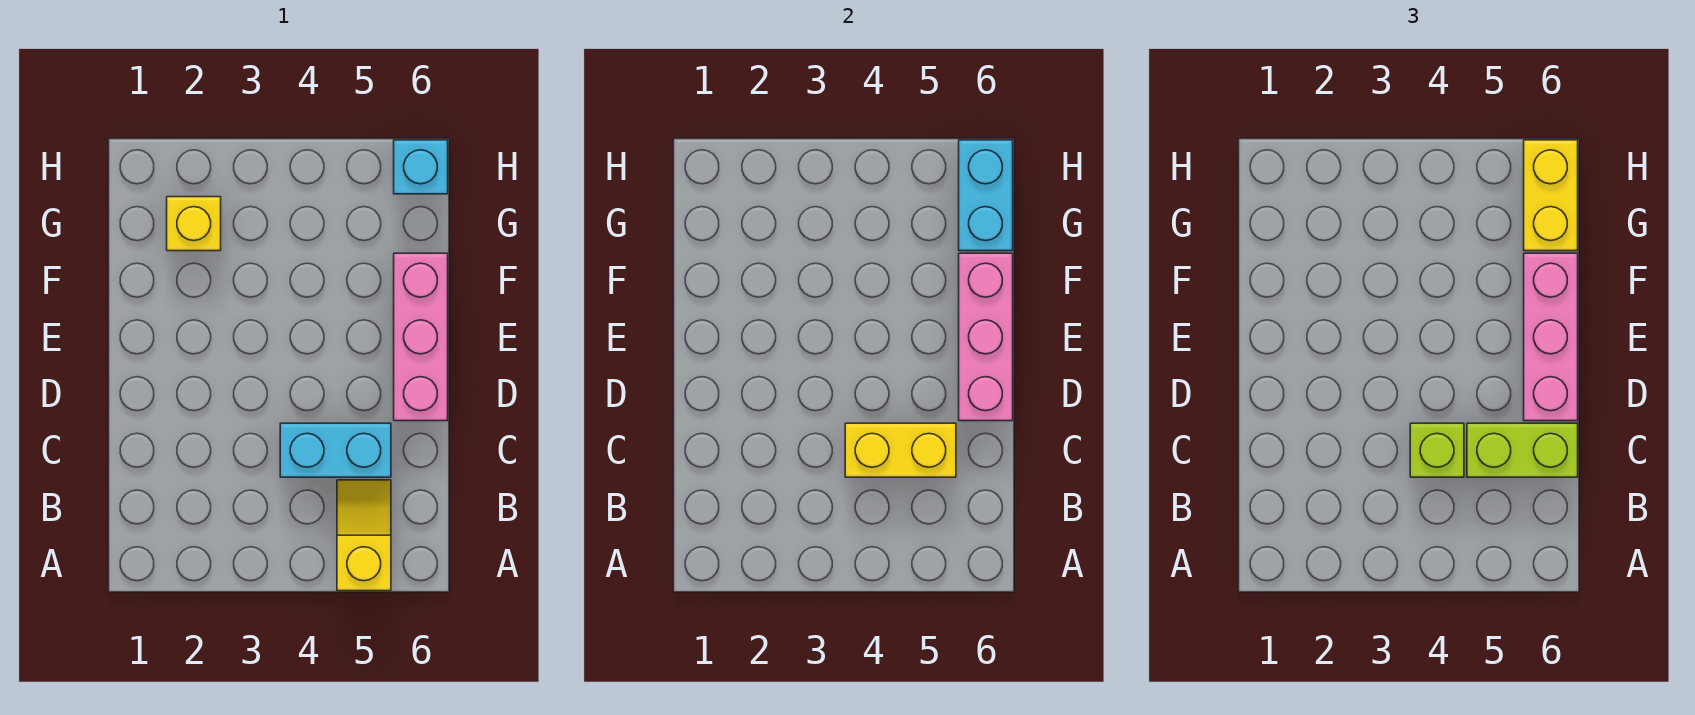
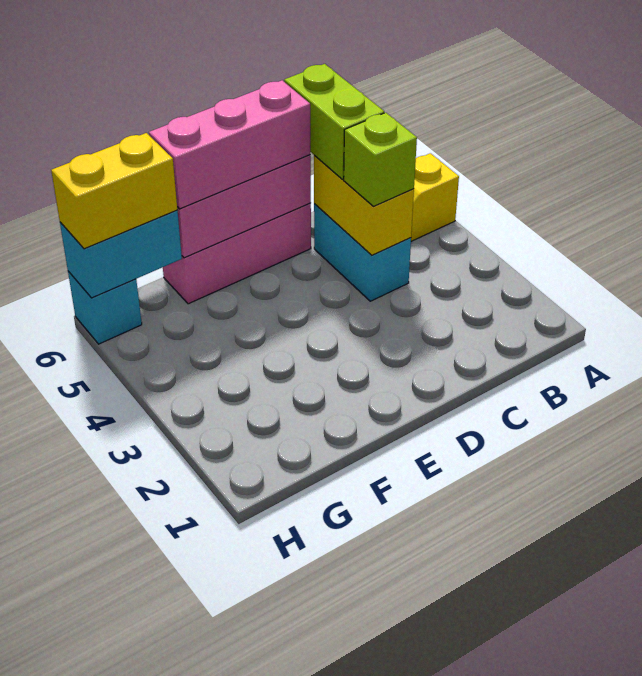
yellow brick G2 level 1 -> none

